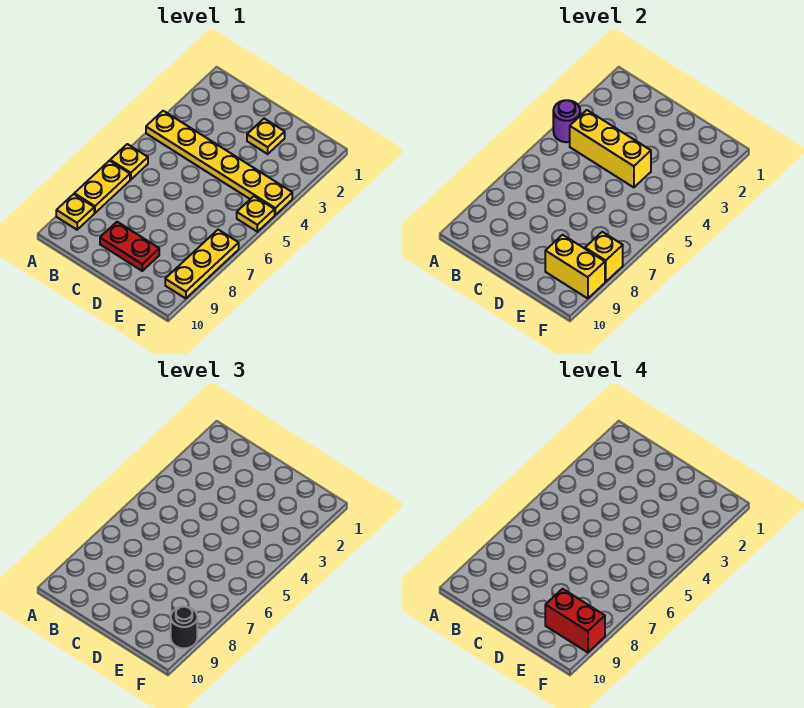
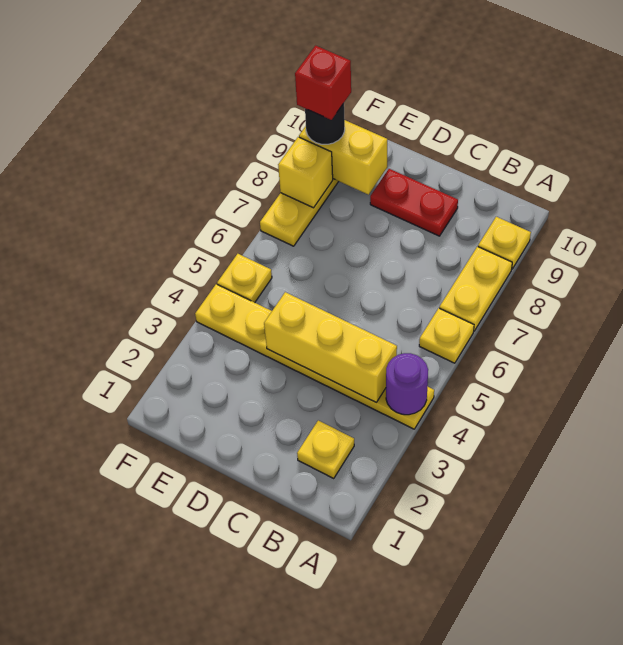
yellow plate D2 level 1 -> yellow plate B2 level 1
red brick E9:F9 level 4 -> red brick F9 level 4

